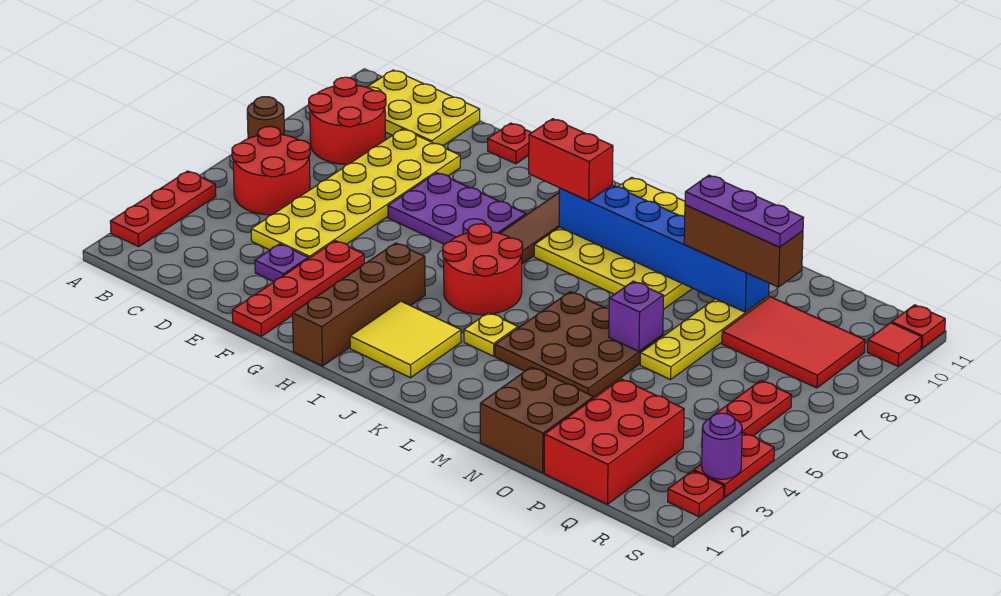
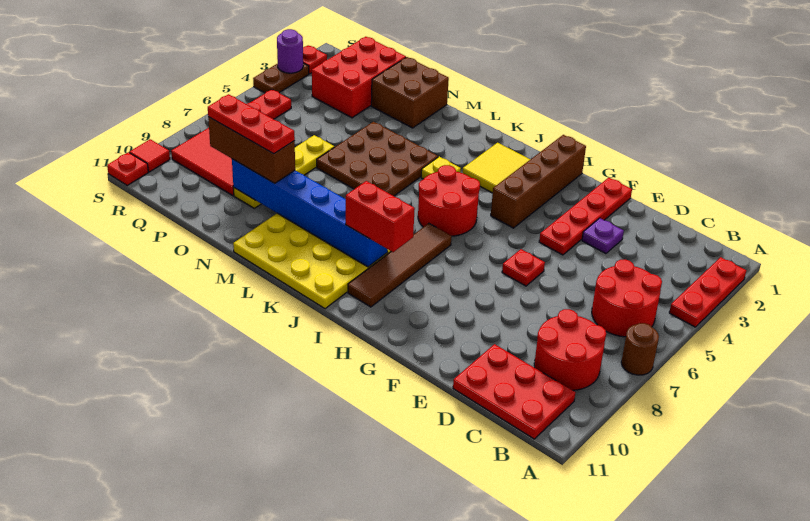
yellow plate B10:D11 level 1 -> red plate B10:D11 level 1
yellow plate D4:E9 level 1 -> none
purple plate F7:H8 level 1 -> none
red plate F11 level 1 -> red plate F6 level 1
purple brick N6 level 2 -> none
purple plate N9:P9 level 4 -> red plate N9:P9 level 4
red plate S3:S4 level 1 -> brown plate S3:S4 level 1

